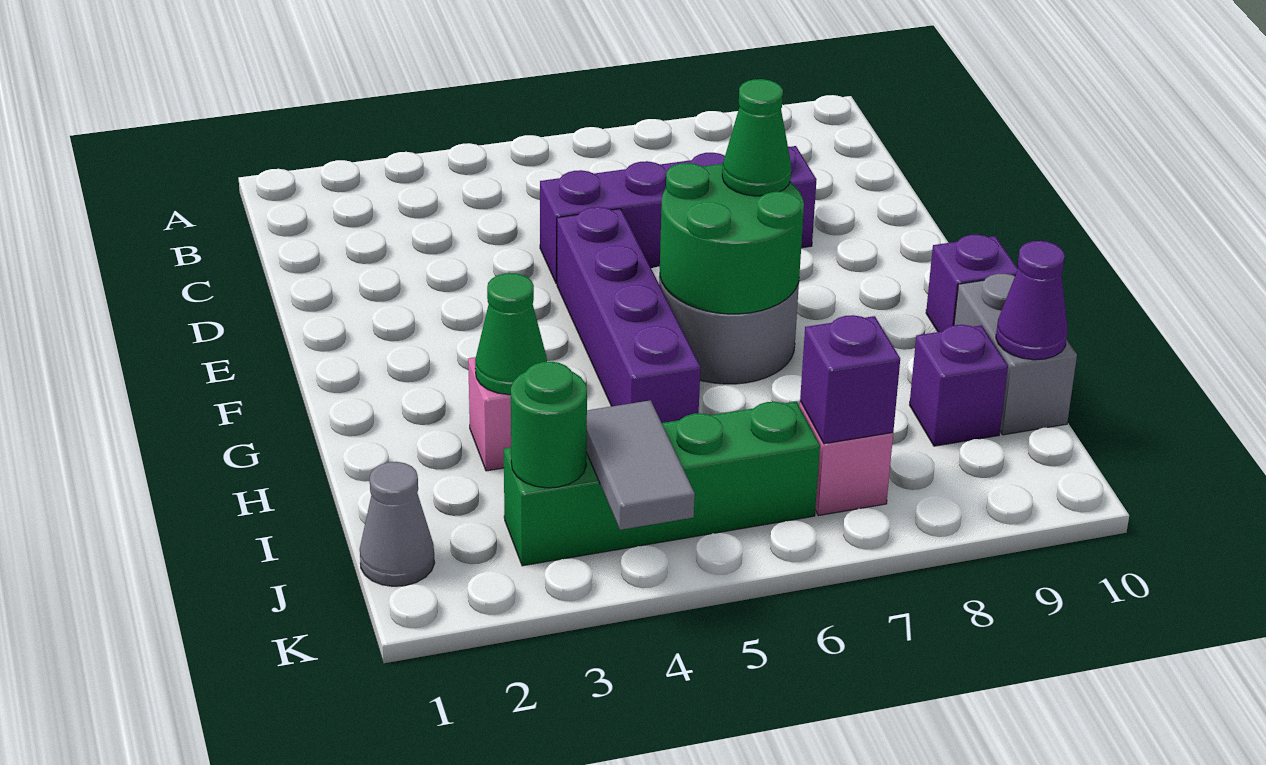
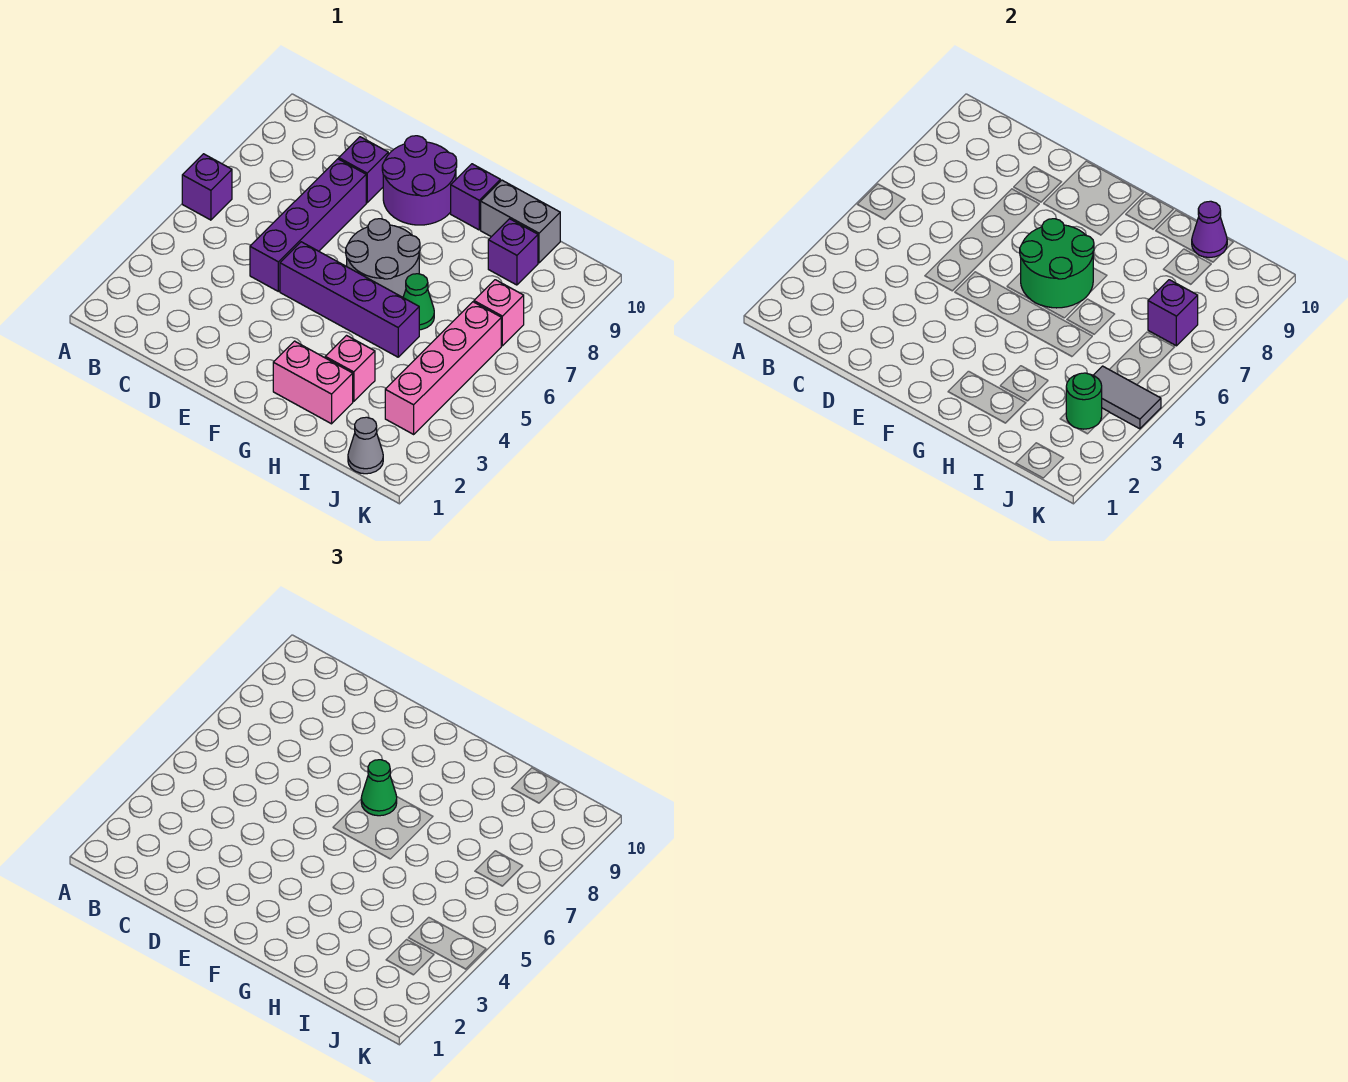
none -> purple brick A6 level 1
none -> purple brick D9 level 1
none -> purple round brick E9:F10 level 1
none -> pink brick G2:H2 level 1
green cone H3 level 2 -> green cone H6 level 1
green brick J3:J6 level 1 -> pink brick J3:J6 level 1

